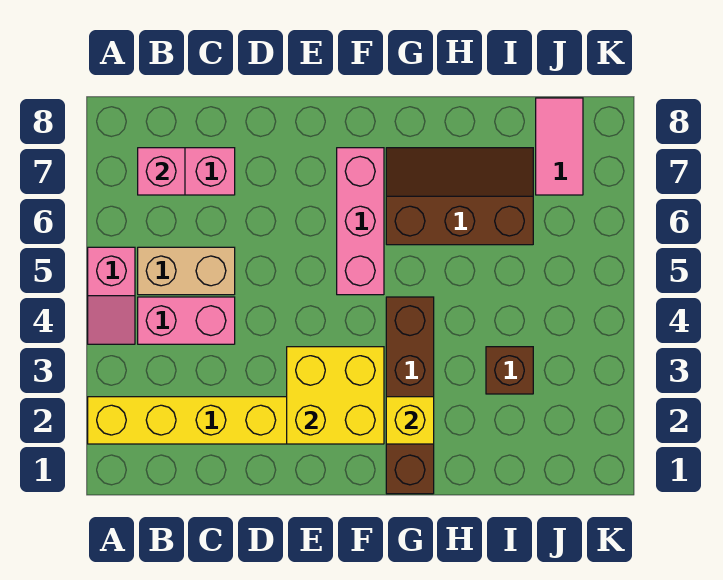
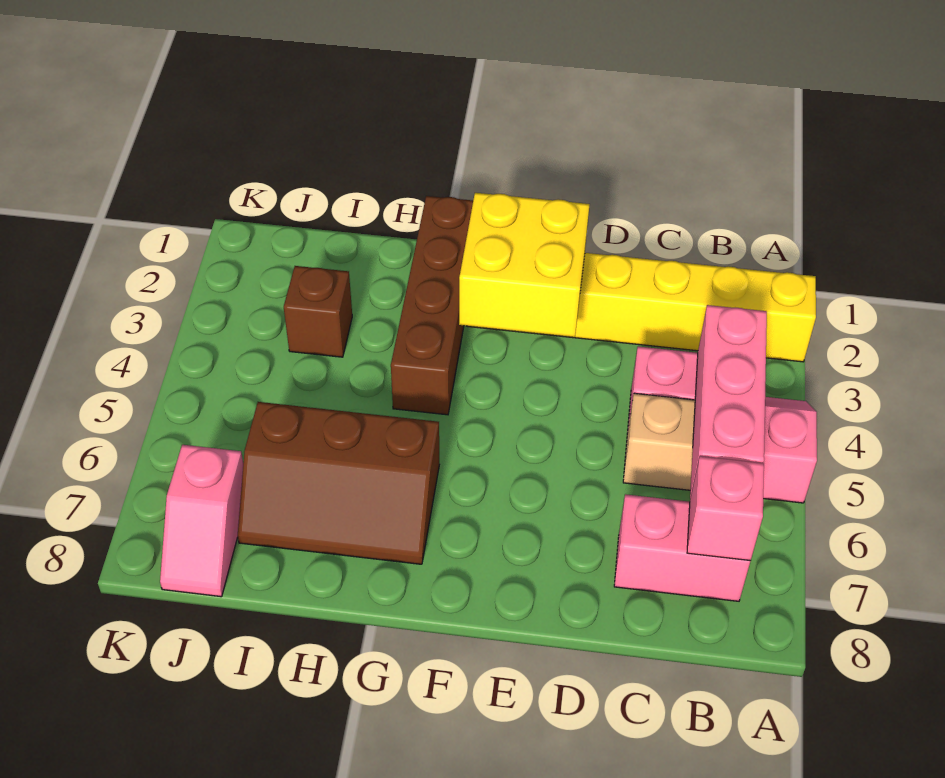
pink brick F5:F7 level 1 -> pink brick B4:B6 level 2
yellow brick G2 level 2 -> none
pink tile J7:J8 level 1 -> pink slope J7:J8 level 1 top 7

